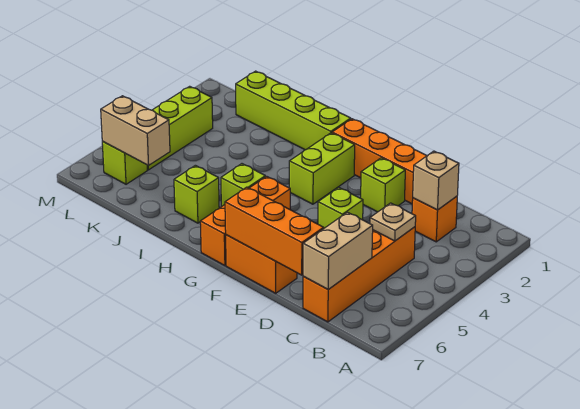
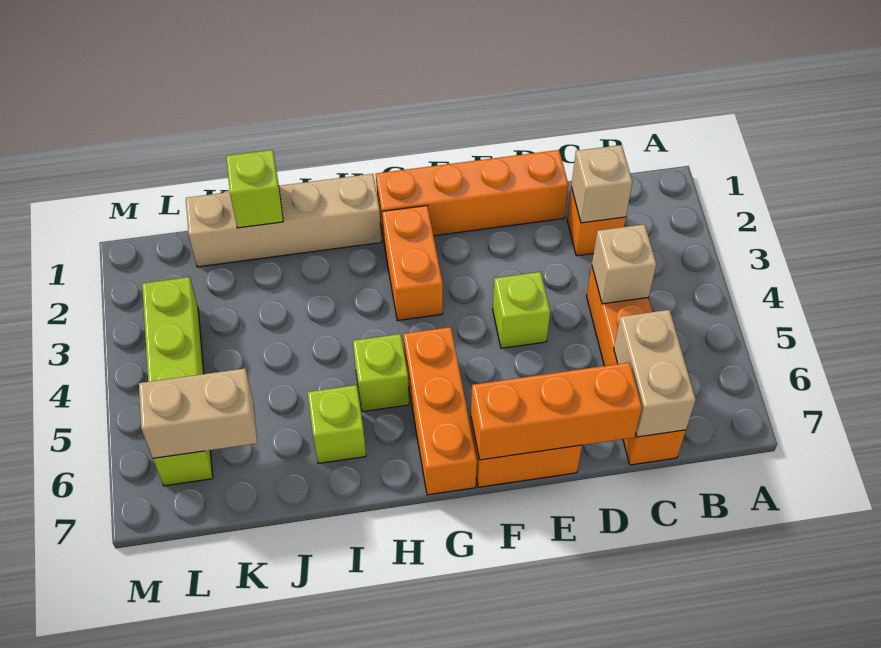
tan plate C4 level 2 -> tan brick C4 level 2
lime brick E2 level 1 -> lime brick J1 level 2
lime brick G2:G3 level 1 -> orange brick G2:G3 level 1
lime brick H1:K1 level 1 -> tan brick H1:K1 level 1

